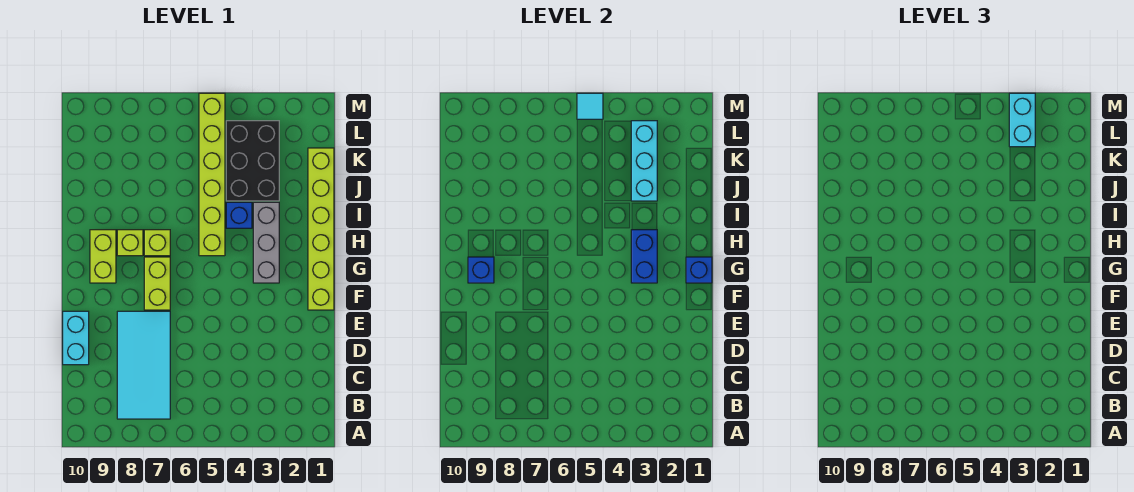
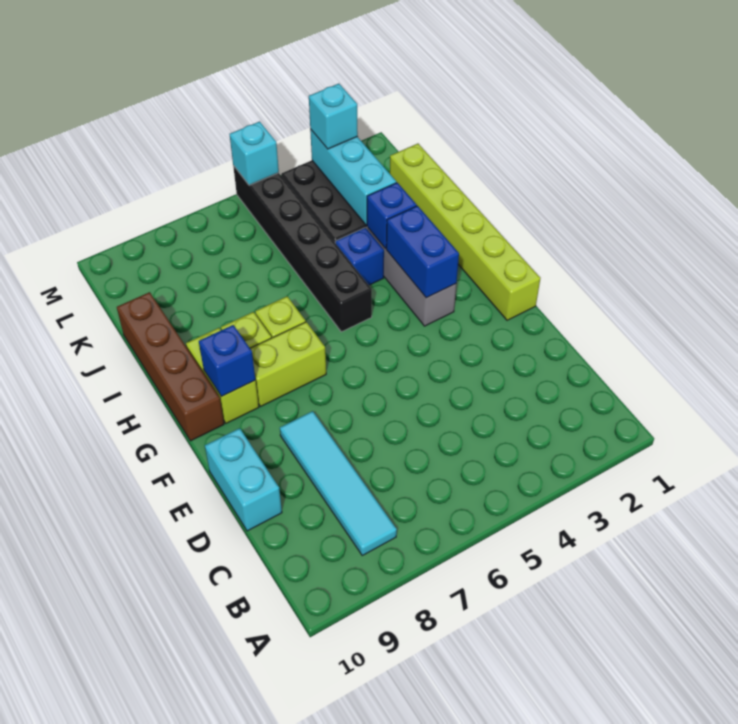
cyan tile B7:E8 level 1 -> cyan tile B8:E8 level 1
lime brick F7:G7 level 1 -> lime brick G7:G8 level 1
blue brick G1 level 2 -> blue brick I3 level 2
none -> brown brick G10:J10 level 1
lime brick H5:M5 level 1 -> black brick H5:M5 level 1
cyan brick L3:M3 level 3 -> cyan brick L3 level 3
cyan tile M5 level 2 -> cyan brick M5 level 2

